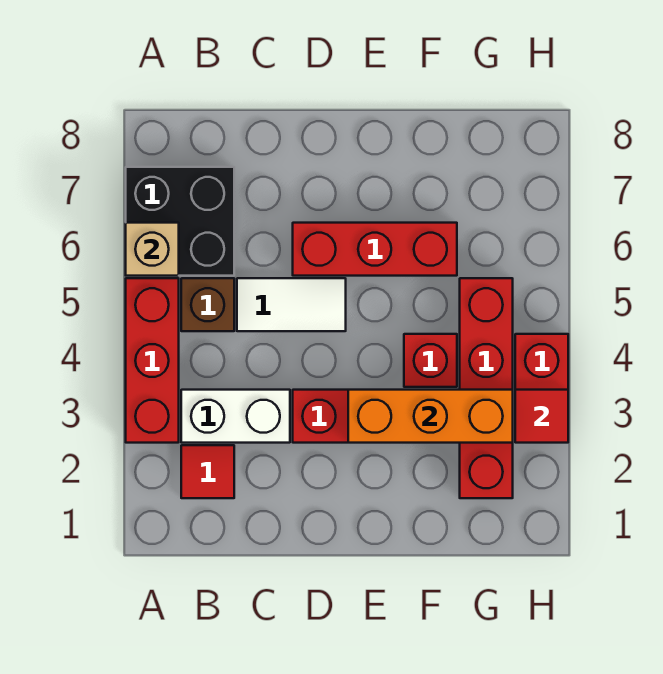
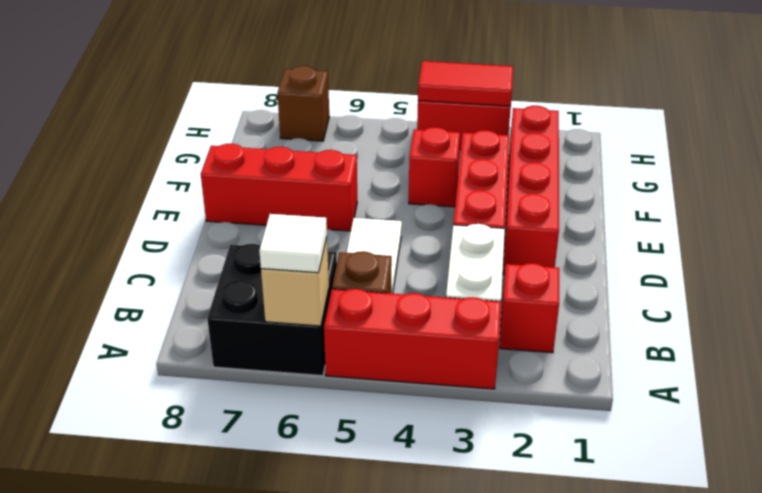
none -> white tile A6 level 3
red tile B2 level 1 -> red brick B2 level 1
red brick D6:F6 level 1 -> red brick E6:E8 level 1
orange brick E3:G3 level 2 -> none
red brick G2:G5 level 1 -> red brick D2:G2 level 1
red tile H3 level 2 -> red tile H3:H4 level 2
none -> brown brick H7 level 1

